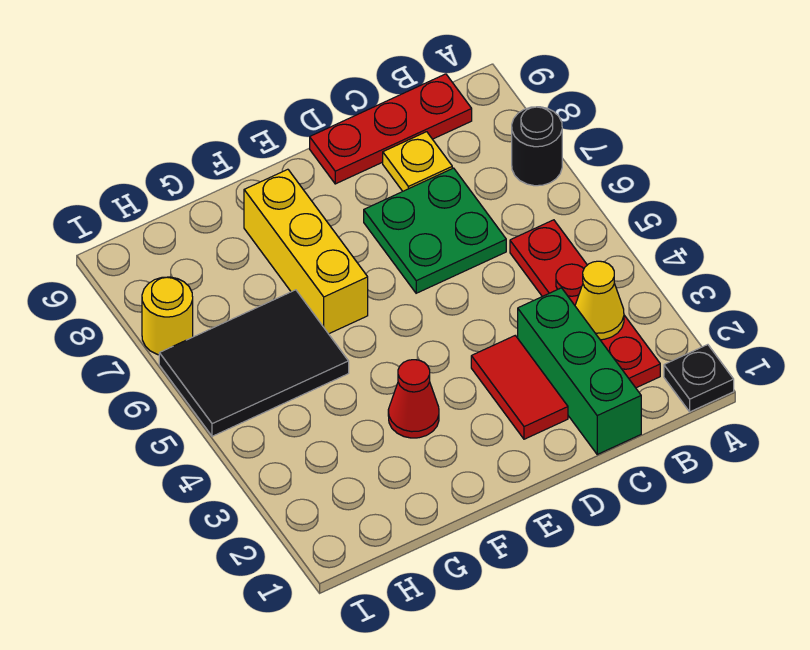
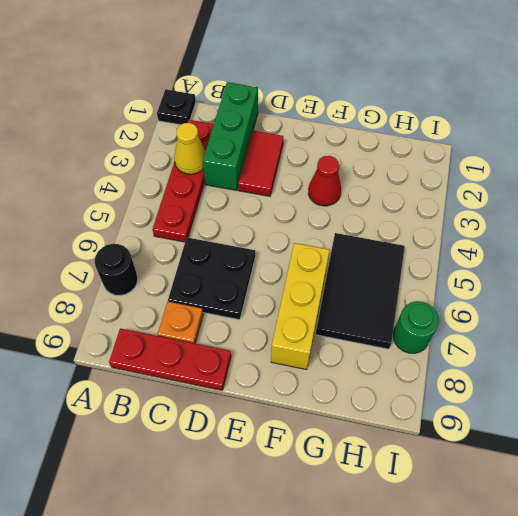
green plate C6:D7 level 1 -> black plate C6:D7 level 1
yellow plate C8 level 1 -> orange plate C8 level 1
black tile G5:I6 level 1 -> black tile G5:H7 level 1
yellow round brick I7 level 1 -> green round brick I7 level 1

